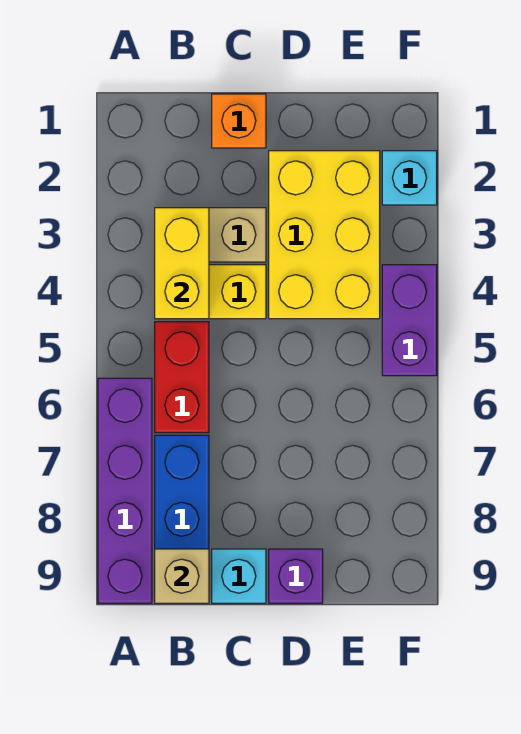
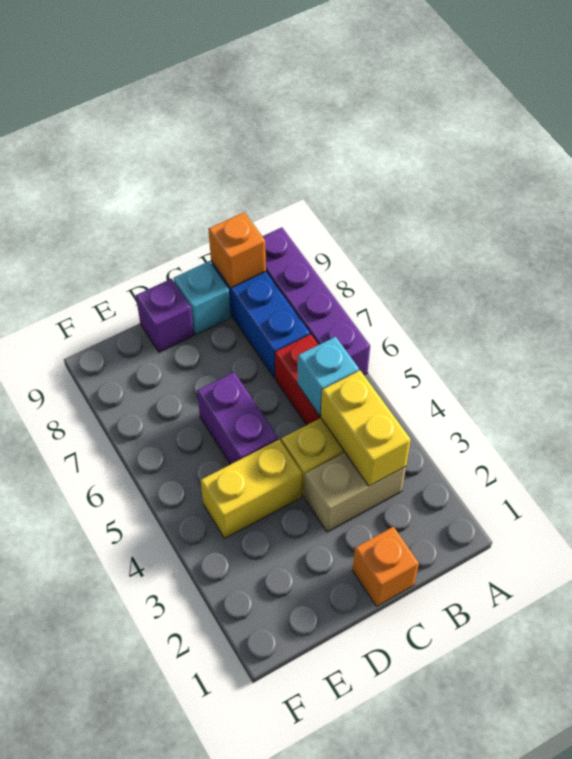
tan brick B9 level 2 -> orange brick B9 level 2
yellow brick D2:E4 level 1 -> yellow brick D4:E4 level 1
cyan brick F2 level 1 -> cyan brick B5 level 2
purple brick F4:F5 level 1 -> purple brick D5:D6 level 1

